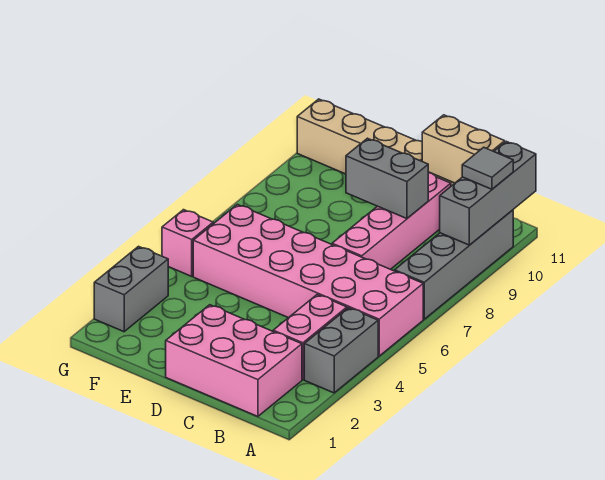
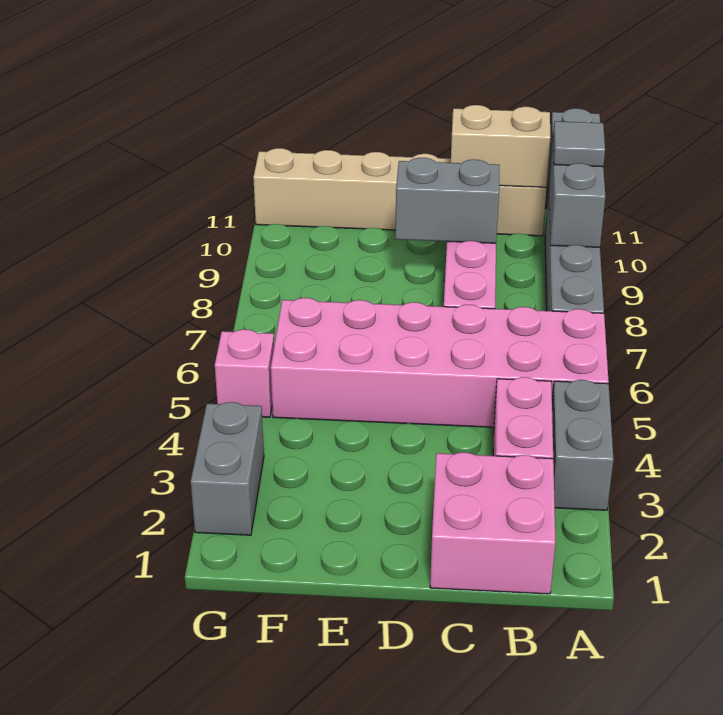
pink brick B1:D2 level 1 -> pink brick B1:C2 level 1

